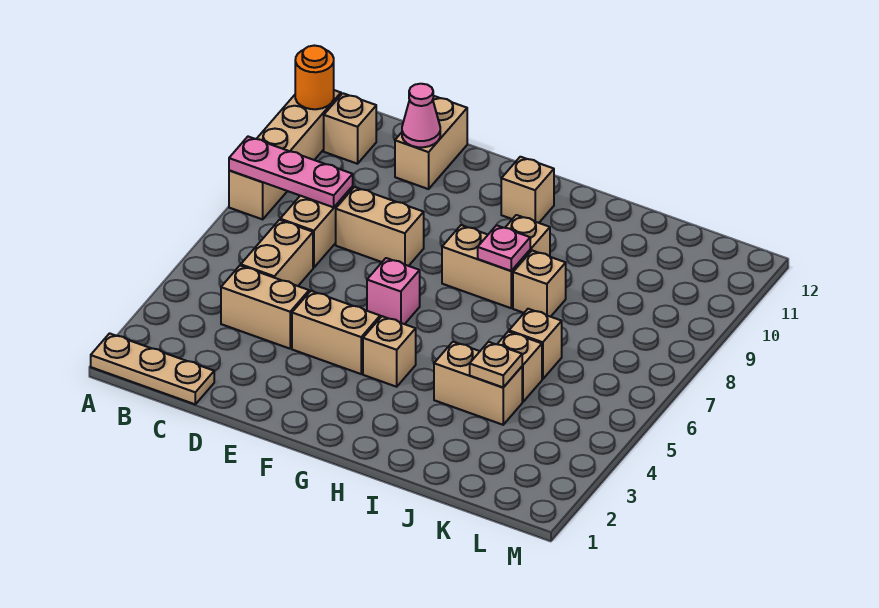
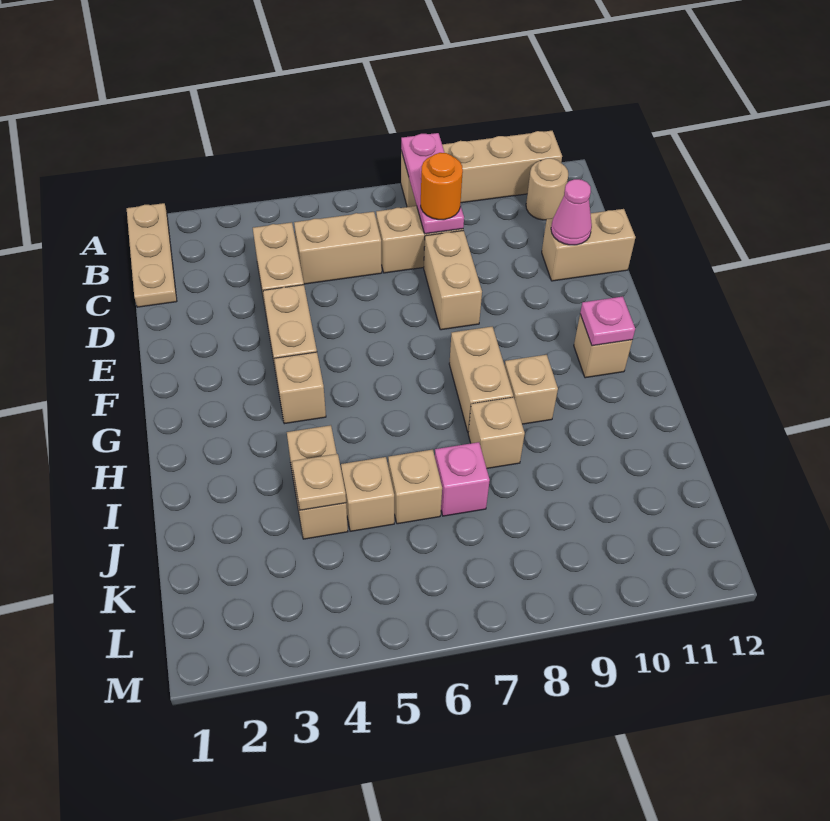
orange round brick A11 level 2 -> orange round brick C8 level 3
tan brick B11 level 1 -> tan round brick B11 level 1
pink brick F6 level 1 -> pink brick J7 level 1
pink plate H8 level 2 -> pink plate G11 level 2

